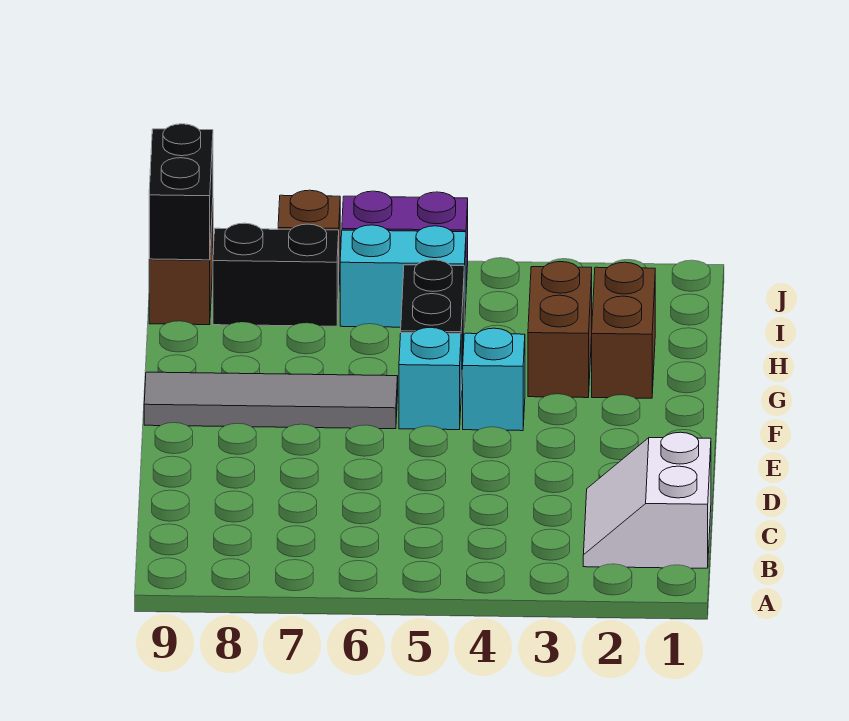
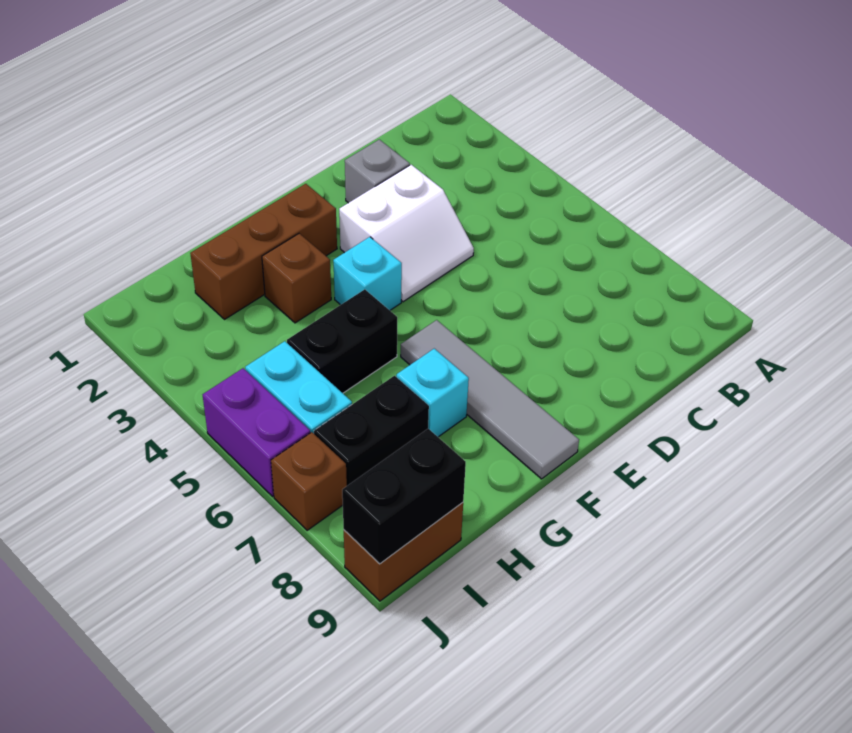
white slope B1:C2 level 1 top 1 -> white slope D3:E4 level 1 top 3
none -> grey brick D2 level 1
cyan brick F5 level 1 -> cyan brick G7 level 1
brown brick G2:H2 level 1 -> brown brick F2:H2 level 1
brown brick G3:H3 level 1 -> brown brick G3 level 1
black brick I7:I8 level 1 -> black brick H7:I7 level 1

